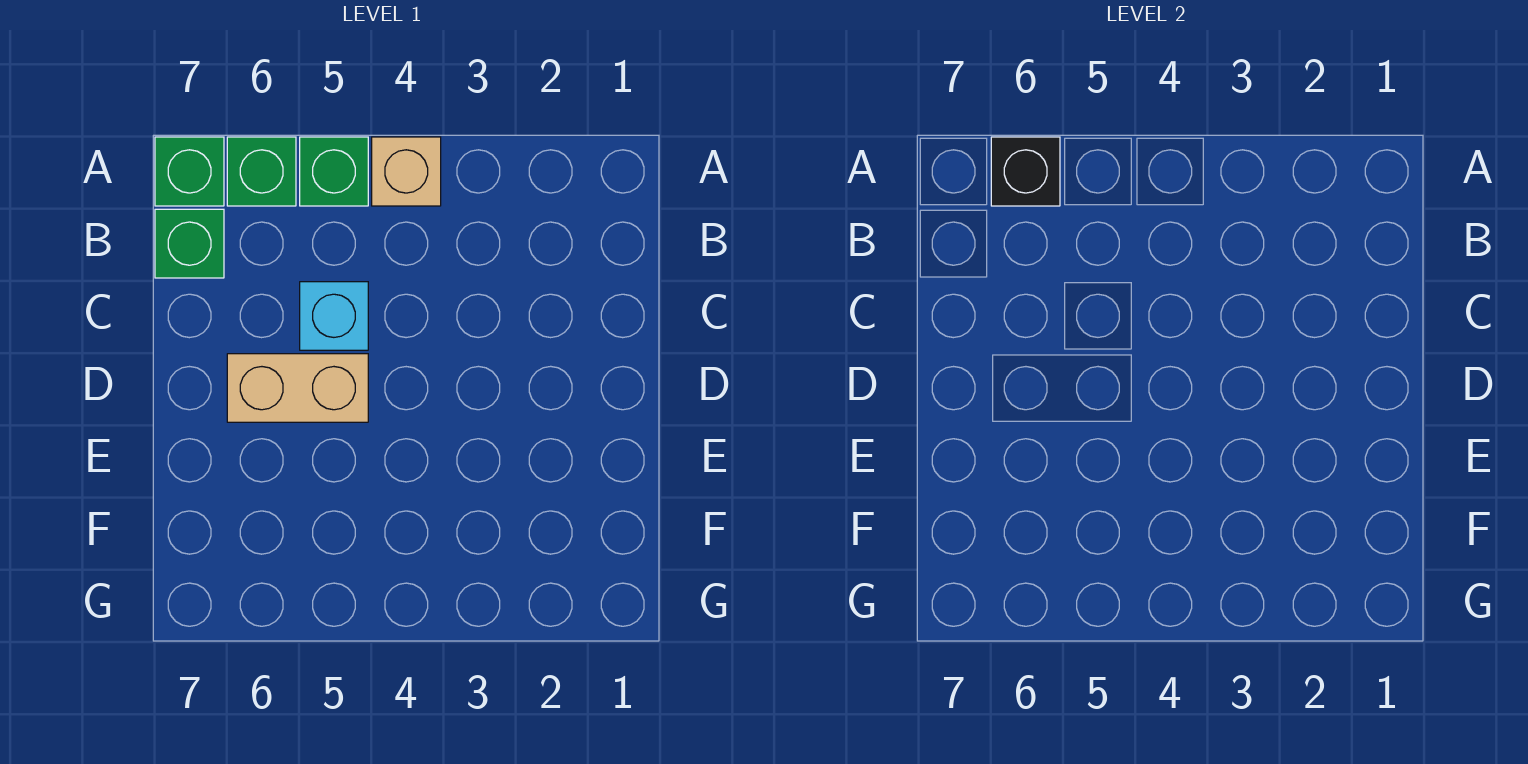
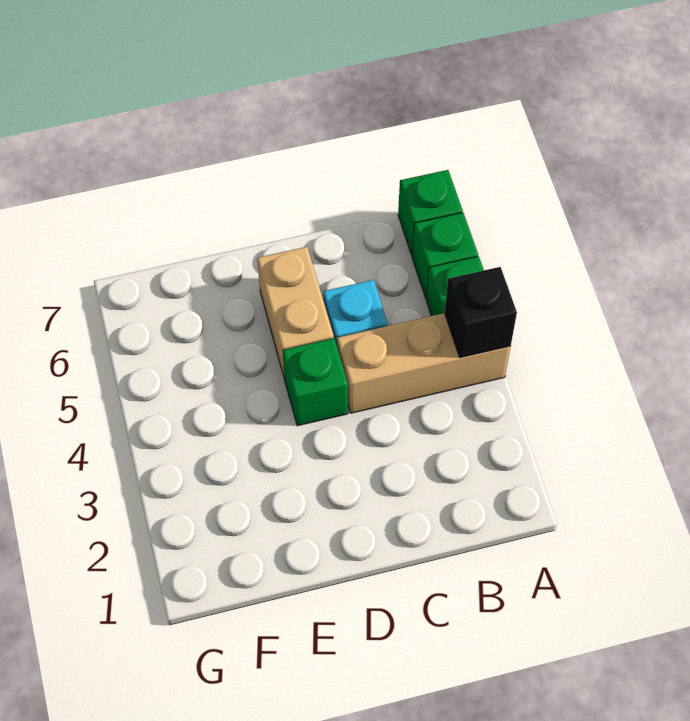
tan brick A4 level 1 -> tan brick A4:C4 level 1
black brick A6 level 2 -> black brick A4 level 2
green brick B7 level 1 -> green brick D4 level 1

